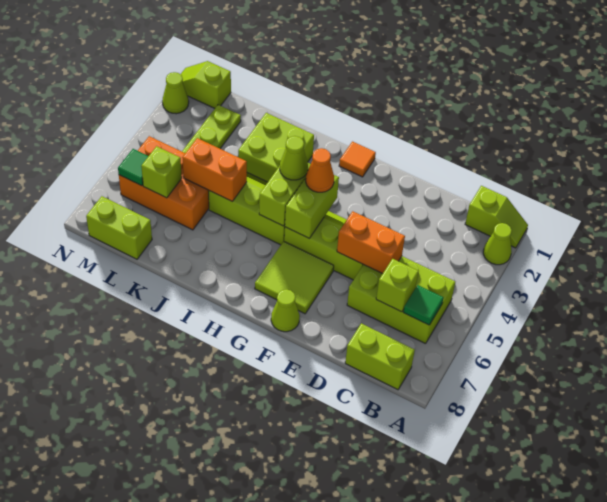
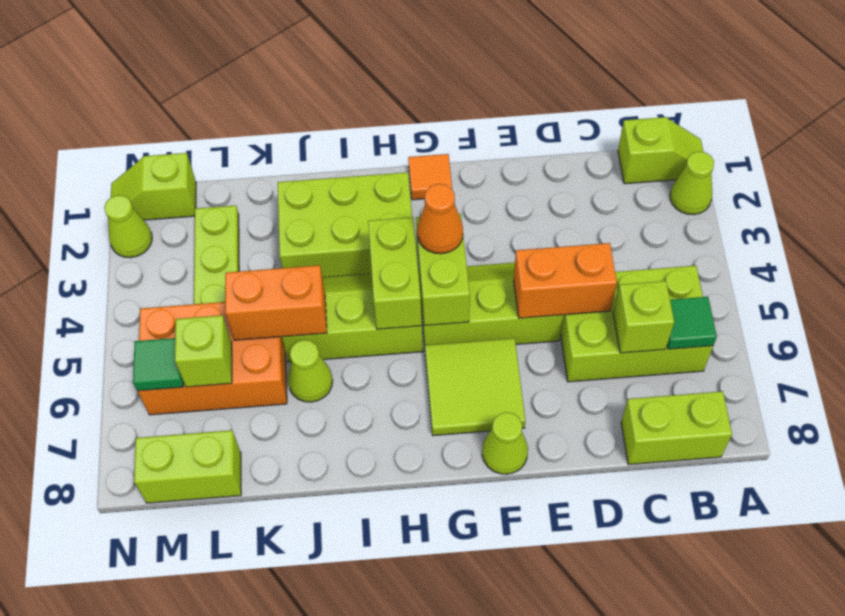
lime cone H4 level 3 -> lime cone J6 level 1
lime brick I2:J3 level 1 -> lime brick H2:J3 level 1

